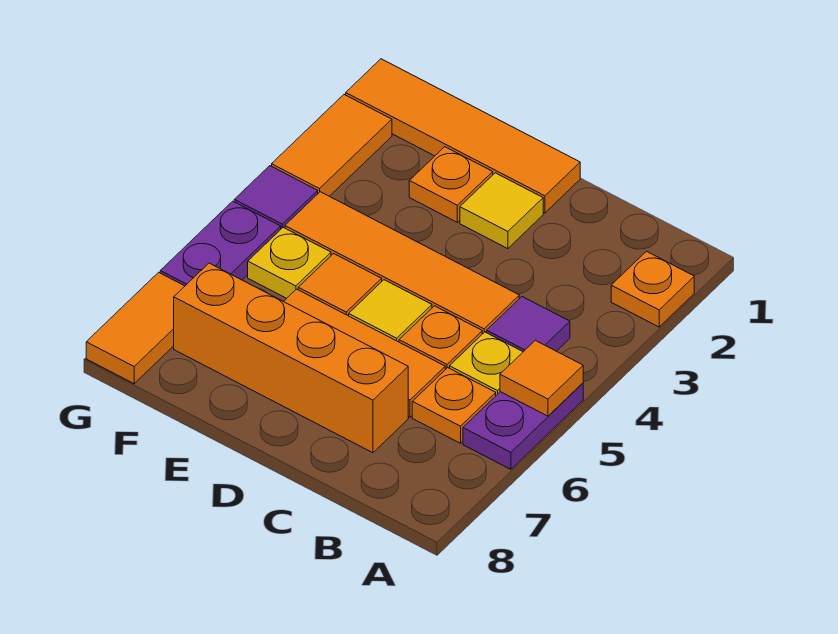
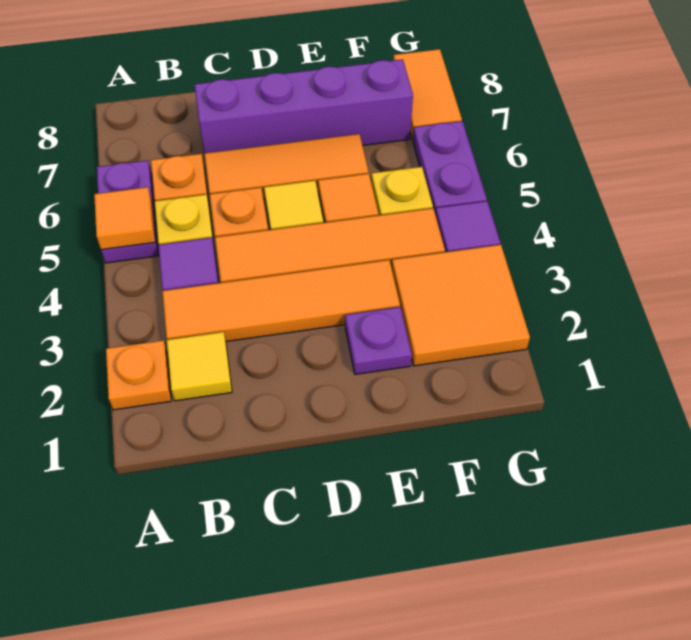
orange brick C7:F7 level 1 -> purple brick C7:F7 level 1
orange tile D1:G1 level 1 -> orange tile B3:E3 level 1
yellow tile D2 level 1 -> yellow tile B2 level 1
orange plate E2 level 1 -> purple plate E2 level 1
orange tile G2:G3 level 1 -> orange tile F2:G3 level 1

